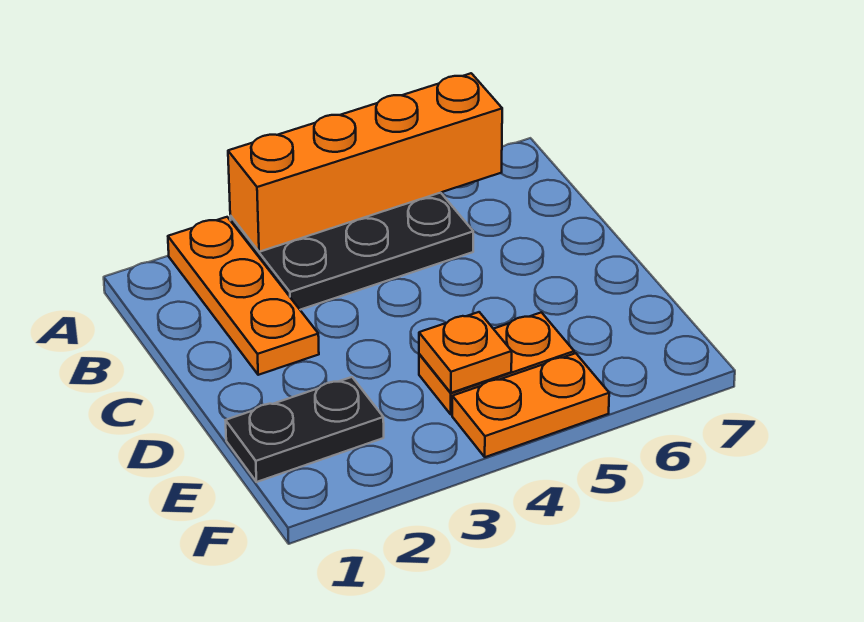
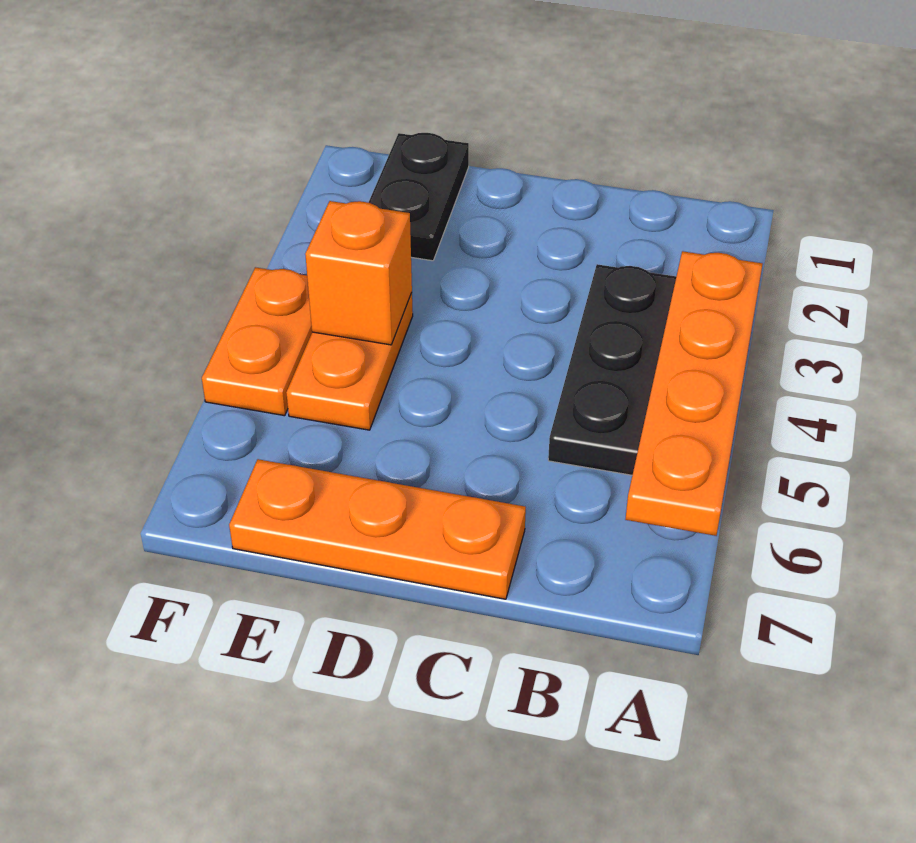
orange plate A2:C2 level 1 -> orange plate C7:E7 level 1
orange brick A3:A6 level 2 -> orange plate A3:A6 level 2
orange plate E4 level 2 -> orange brick E4 level 2

